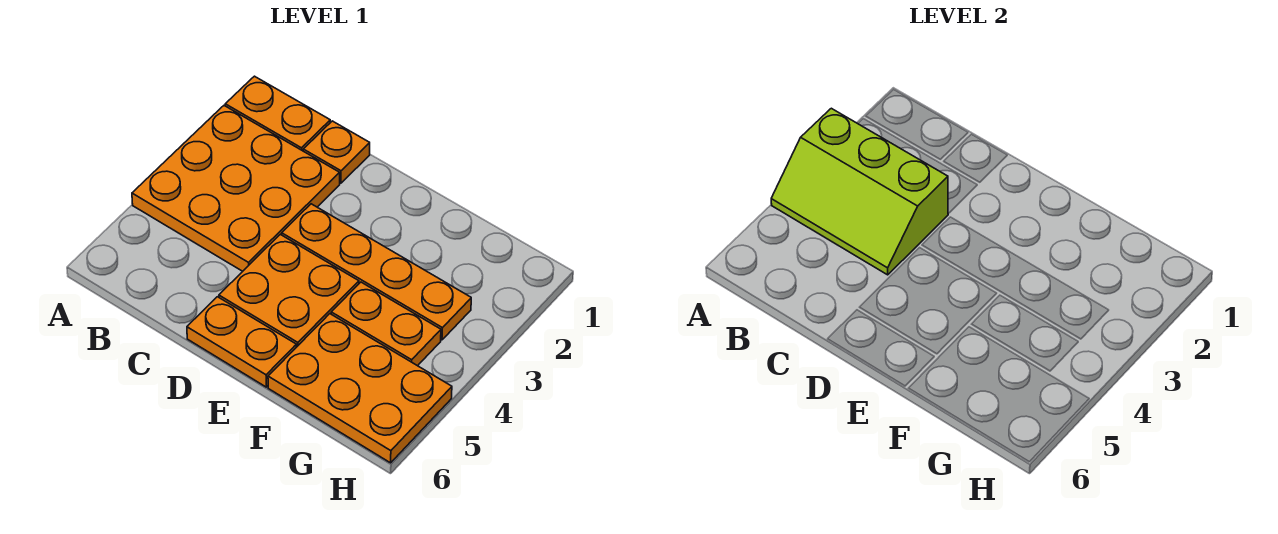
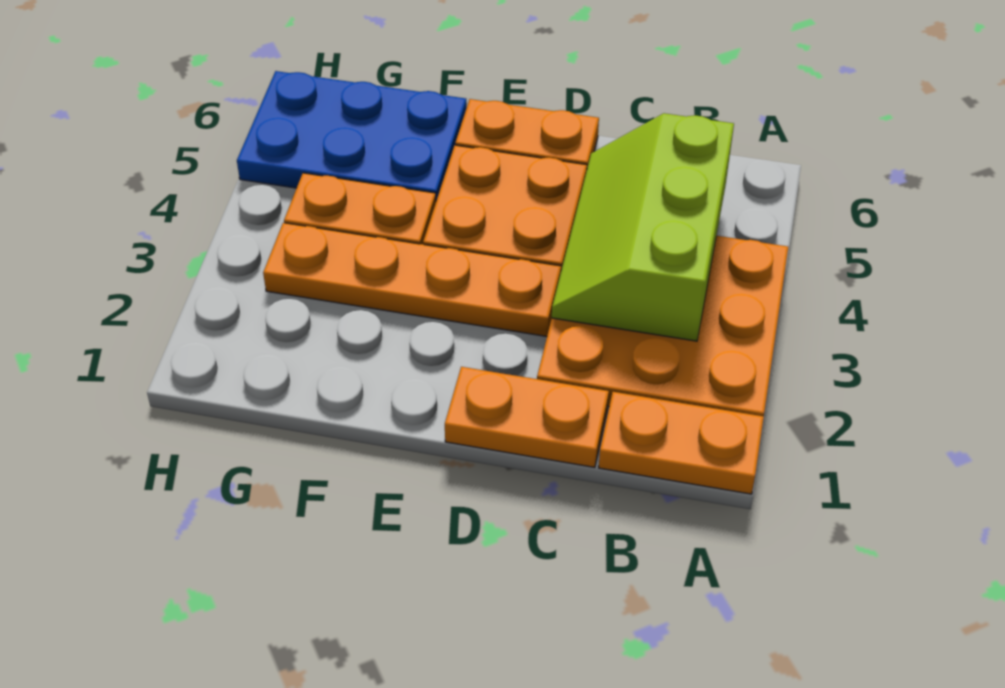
lime slope A3:C4 level 2 top 3 -> lime slope B3:C5 level 2 top B
orange plate C1 level 1 -> orange plate C1:D1 level 1
orange plate F5:H6 level 1 -> blue plate F5:H6 level 1

